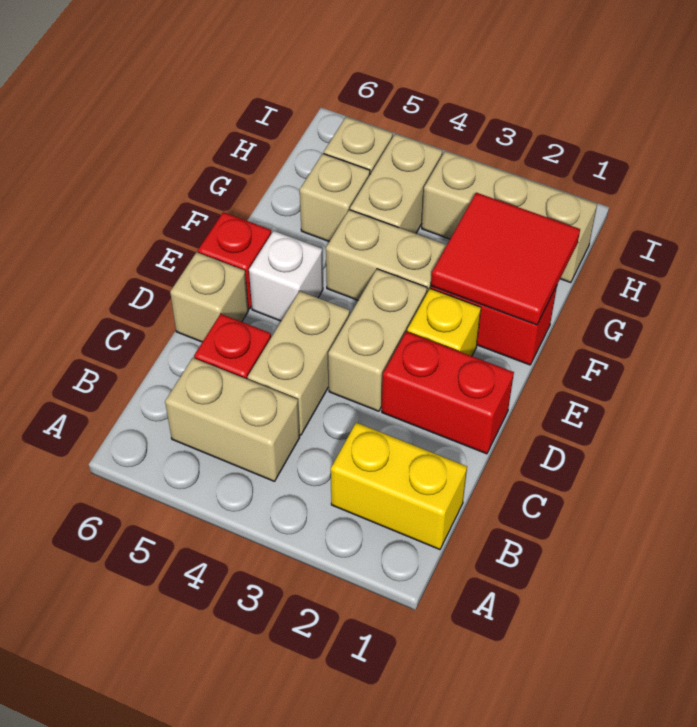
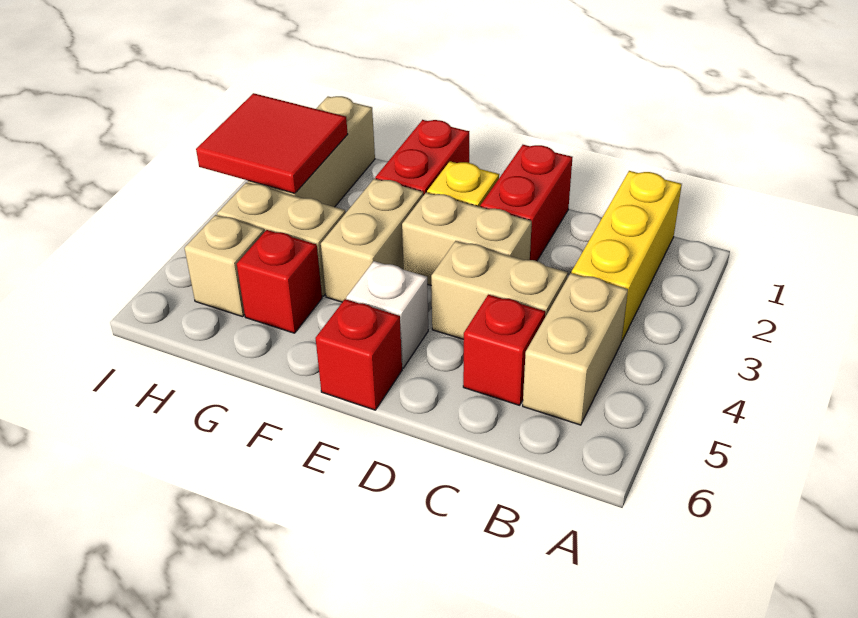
yellow brick B1:B2 level 1 -> yellow brick B1:B3 level 1
tan brick D6 level 1 -> none
red tile F1:G2 level 2 -> red tile H2:I3 level 2
tan brick G5 level 1 -> red brick G5 level 1

